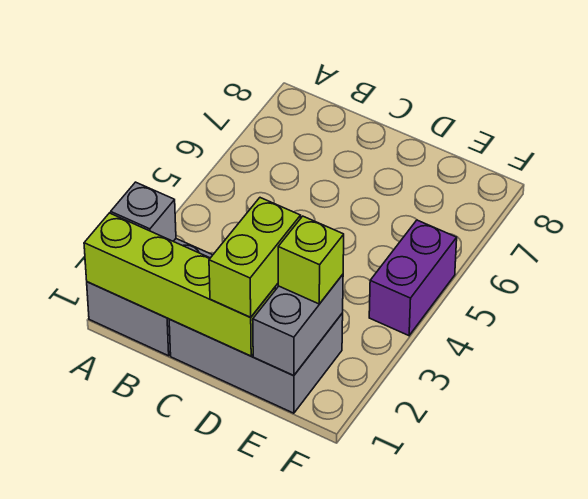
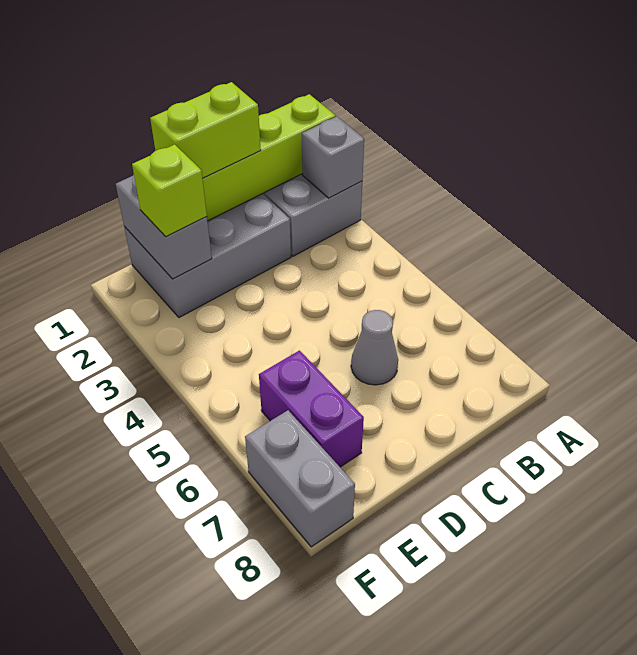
none -> grey cone C6 level 1
lime brick D1:D2 level 3 -> lime brick C1:D1 level 3
purple brick F4:F5 level 1 -> purple brick E6:E7 level 1
none -> grey brick F7:F8 level 1

